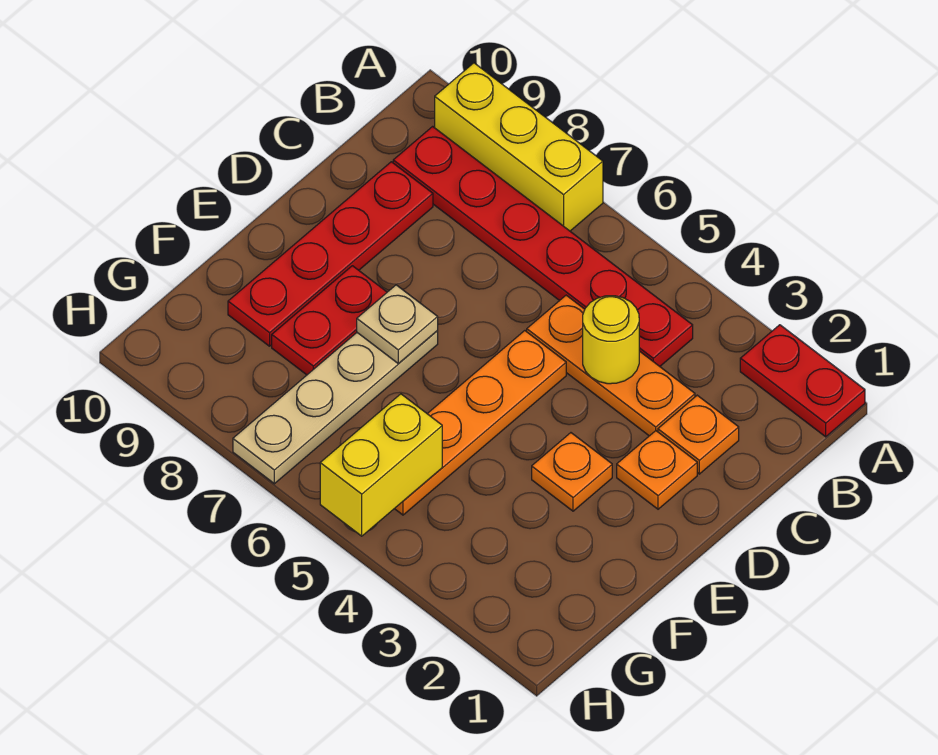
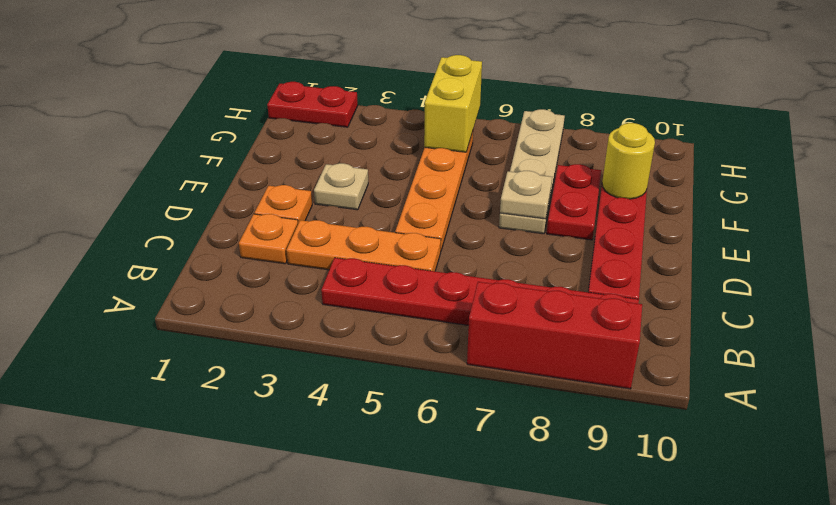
red plate A1:A2 level 1 -> red plate H1:H2 level 1
yellow brick A7:A9 level 1 -> red brick A7:A9 level 1
yellow round brick C4 level 2 -> yellow round brick F9 level 2
orange plate E3 level 1 -> tan plate E3 level 1

